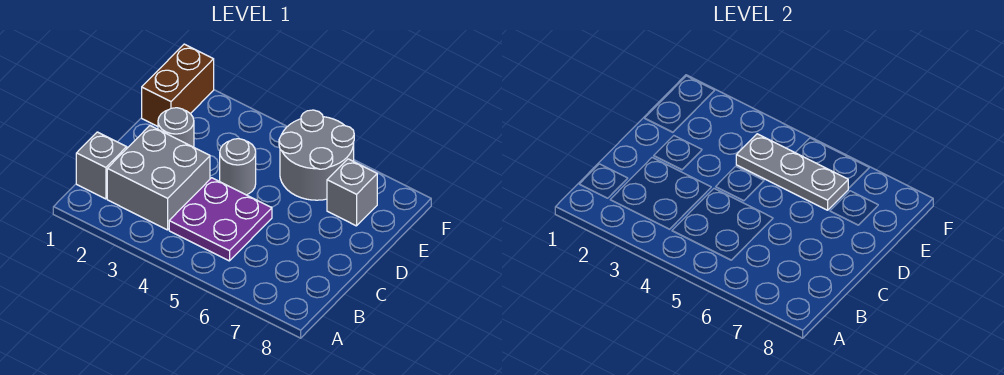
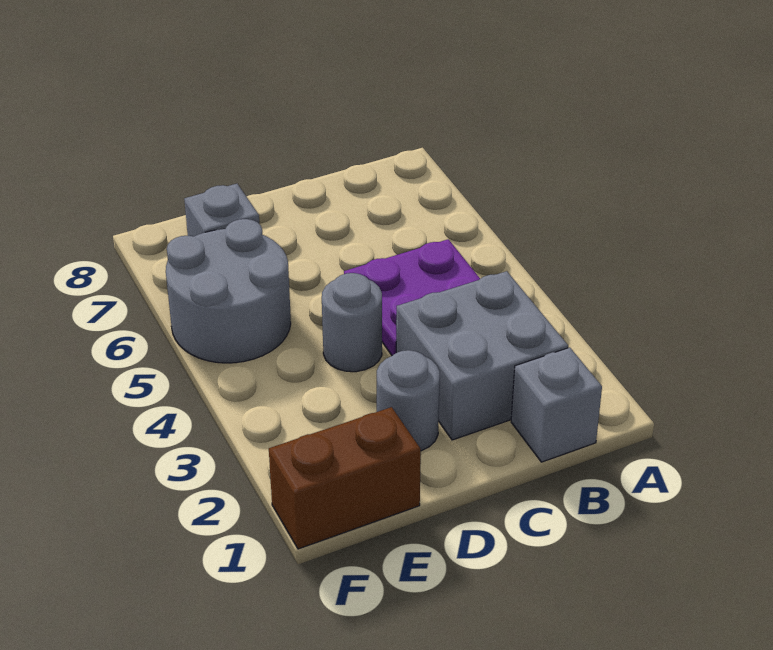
grey plate E4:E6 level 2 -> none

